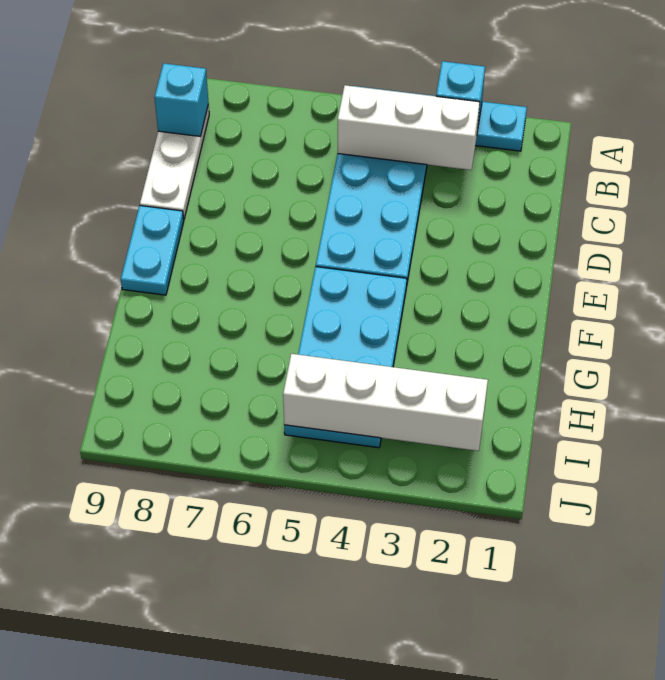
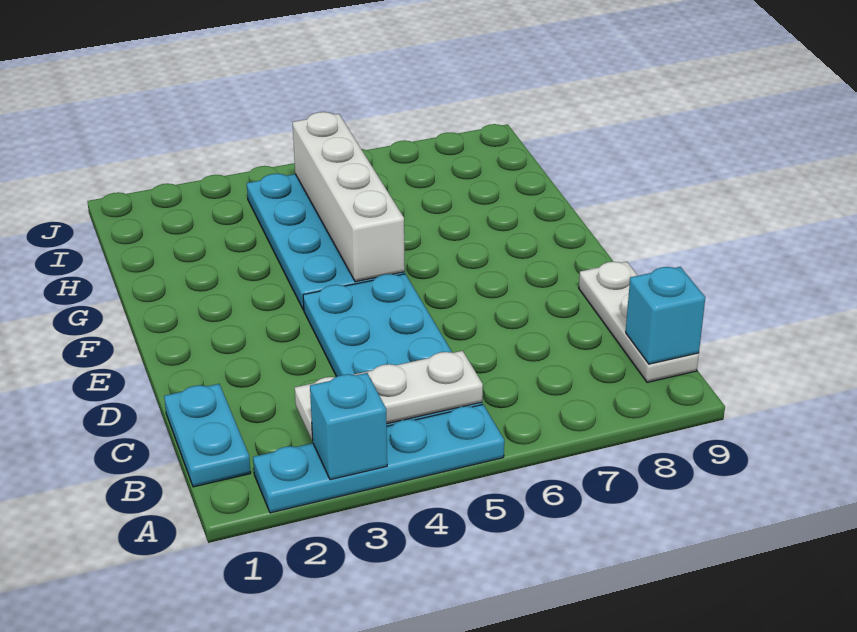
white brick B3:B5 level 2 -> white plate B3:B5 level 2
cyan plate E9:F9 level 1 -> cyan plate B1:C1 level 1
white brick I2:I5 level 2 -> white brick F5:I5 level 2

